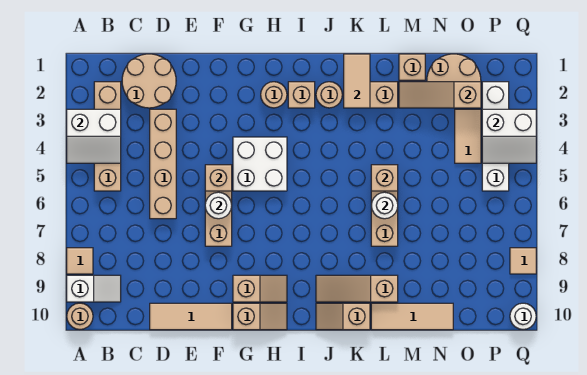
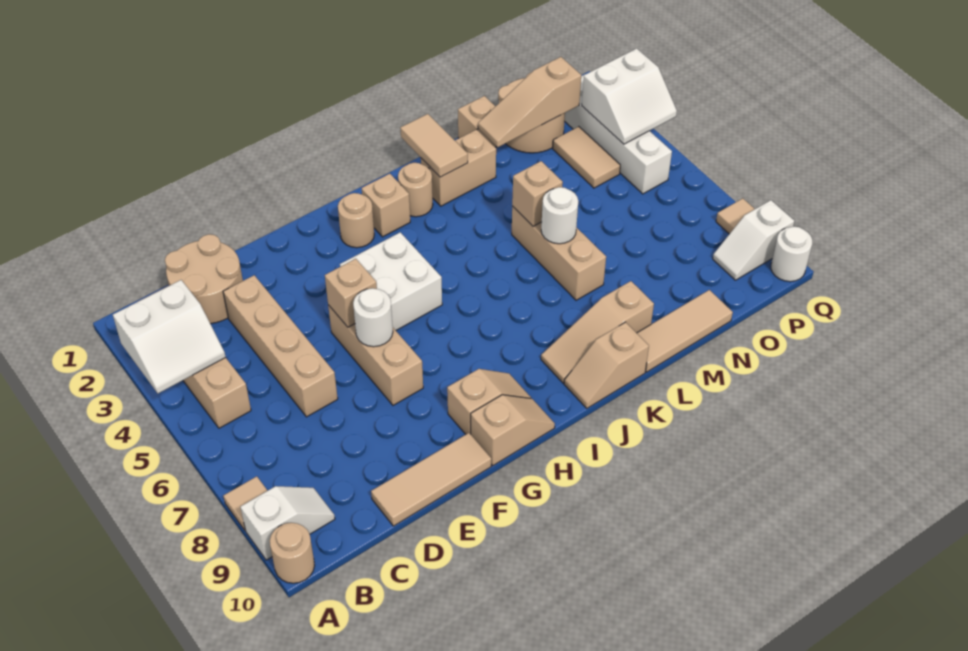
none -> white slope P9:Q9 level 1 top Q

